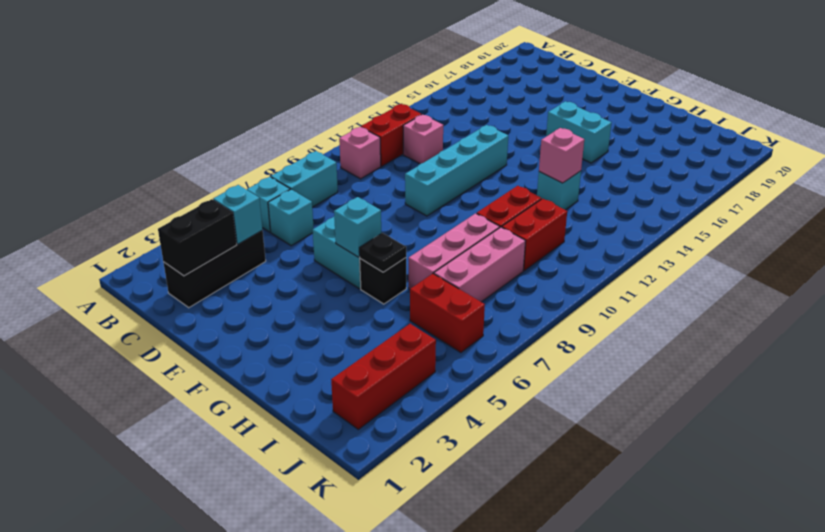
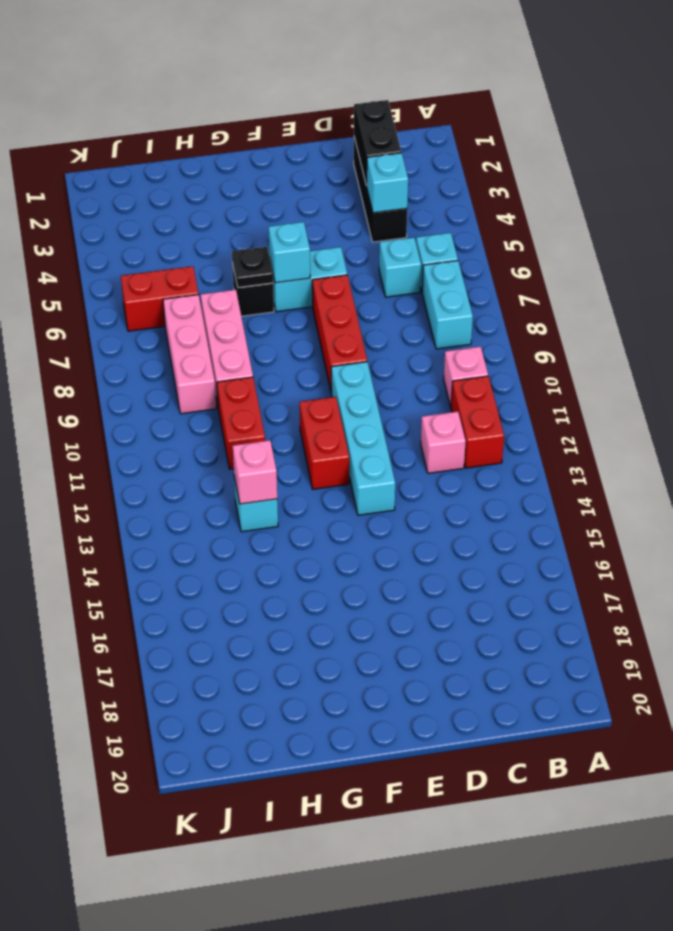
cyan brick F16:G16 level 1 -> none
red brick I10:I11 level 1 -> red brick F11:F12 level 1
red brick J2:J4 level 1 -> red brick E7:E9 level 1

